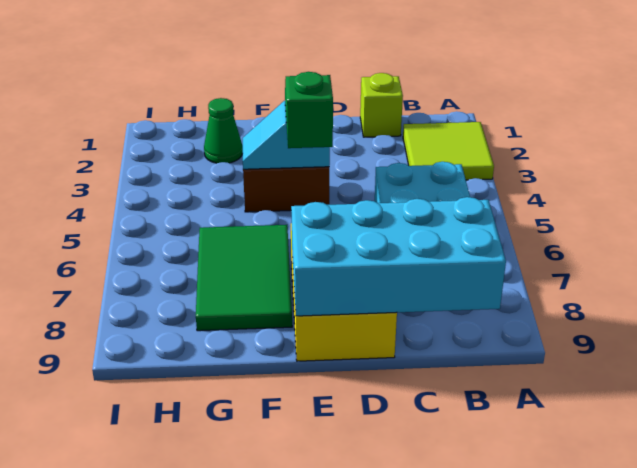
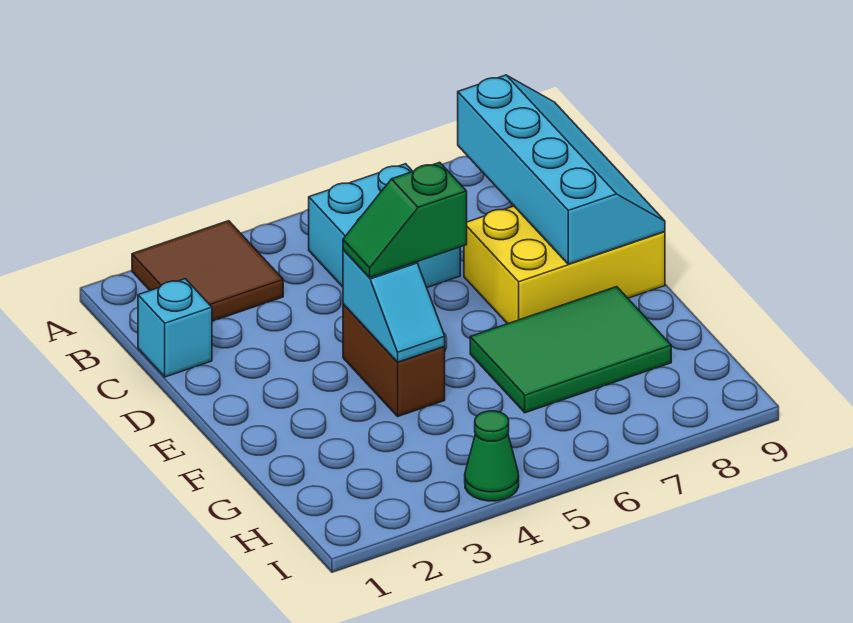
lime tile A2:B3 level 1 -> brown tile A2:B3 level 1
cyan brick B8:E9 level 2 -> cyan slope B8:E9 level 2 top 8
lime brick C1 level 1 -> cyan brick C1 level 1
green cone G2 level 1 -> green cone I4 level 1

